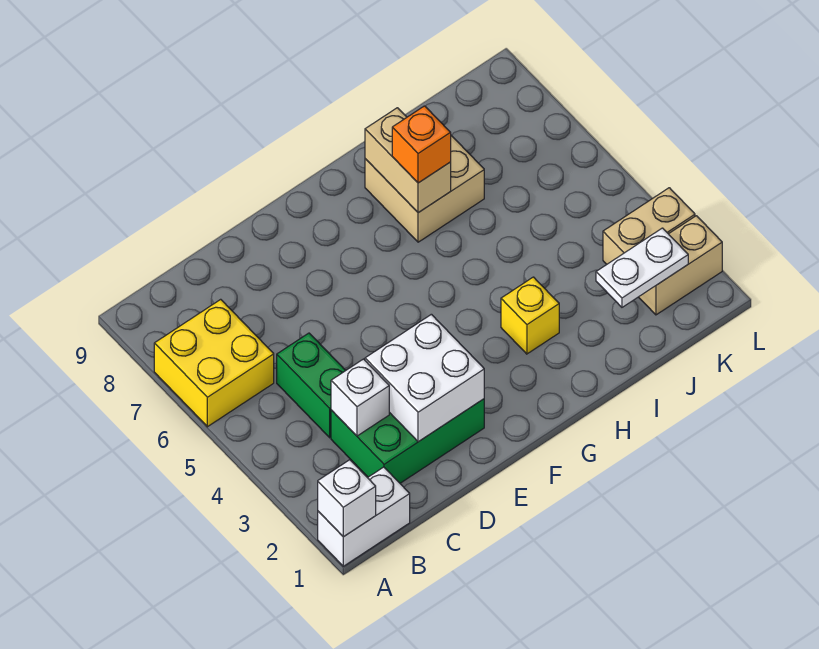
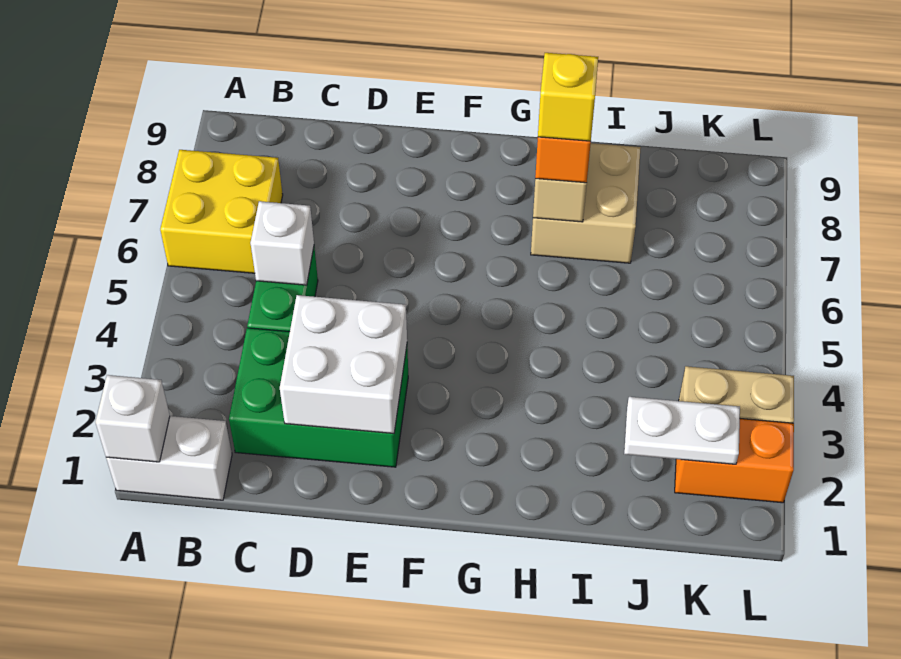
white brick C3 level 2 -> white brick C5 level 2
yellow brick H3 level 1 -> yellow brick H7 level 4
tan brick K2:L2 level 1 -> orange brick K2:L2 level 1

